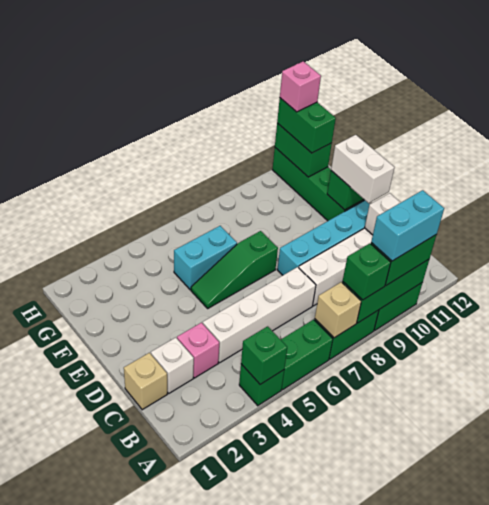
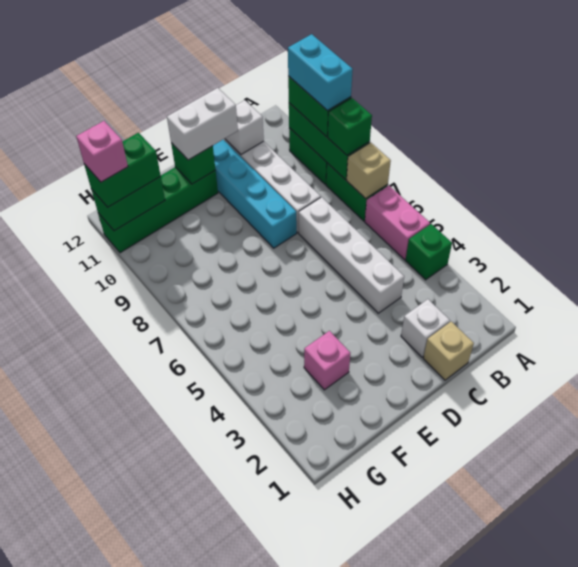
green brick A4 level 2 -> none
green brick A5:A6 level 1 -> pink brick A5:A6 level 1
pink brick C3 level 1 -> pink brick F3 level 1
green slope E5:E7 level 1 top 7 -> none
cyan brick F5:F6 level 1 -> none

